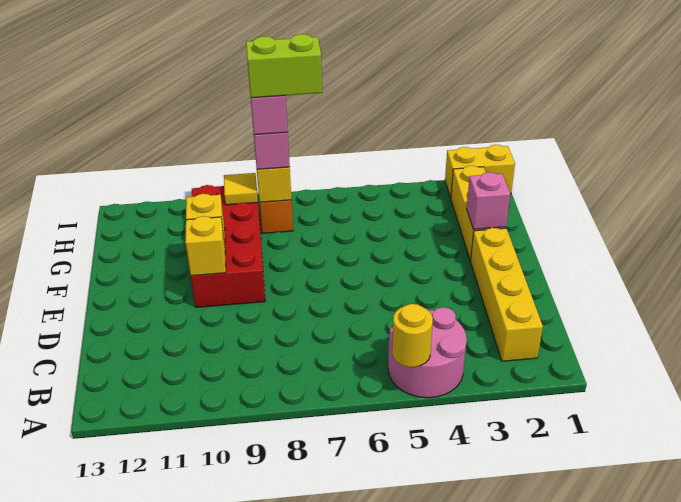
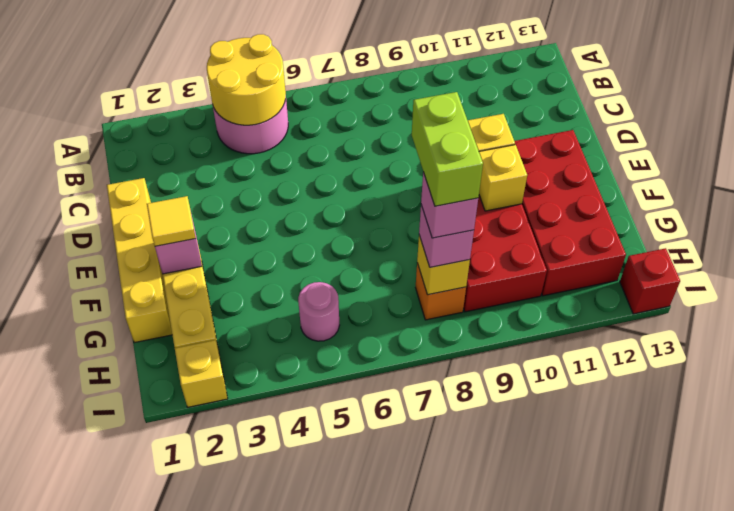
yellow round brick A5 level 2 -> yellow round brick A4:B5 level 2
yellow brick B2:E2 level 1 -> yellow brick D1:G1 level 1
none -> red brick E11:H12 level 1
none -> pink round brick H5 level 1
lime brick H7:H8 level 5 -> lime brick G8:H8 level 5
yellow tile H9 level 2 -> yellow tile F2 level 3
yellow brick I1:I2 level 1 -> yellow brick I2 level 1
none -> red brick I13 level 1

